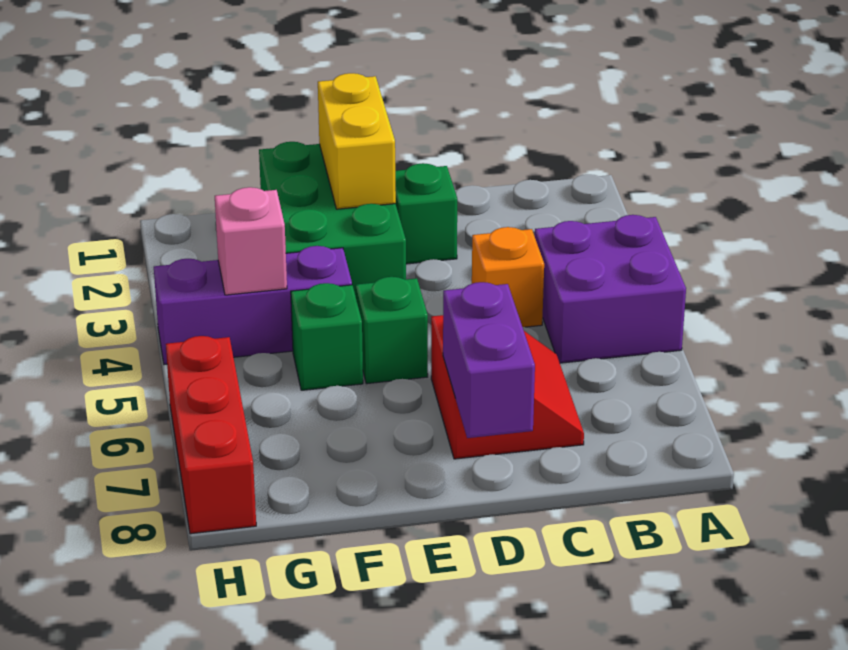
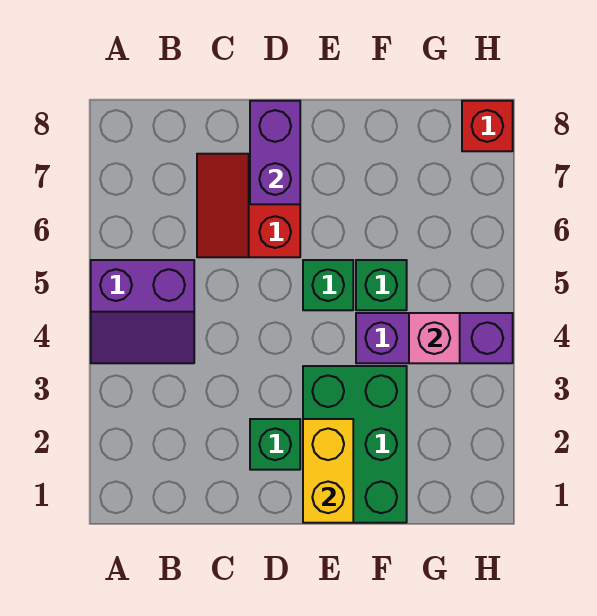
purple brick A4:B5 level 1 -> purple slope A4:B5 level 1 top 5
orange brick C4 level 1 -> none
red brick H6:H8 level 1 -> red brick H8 level 1

